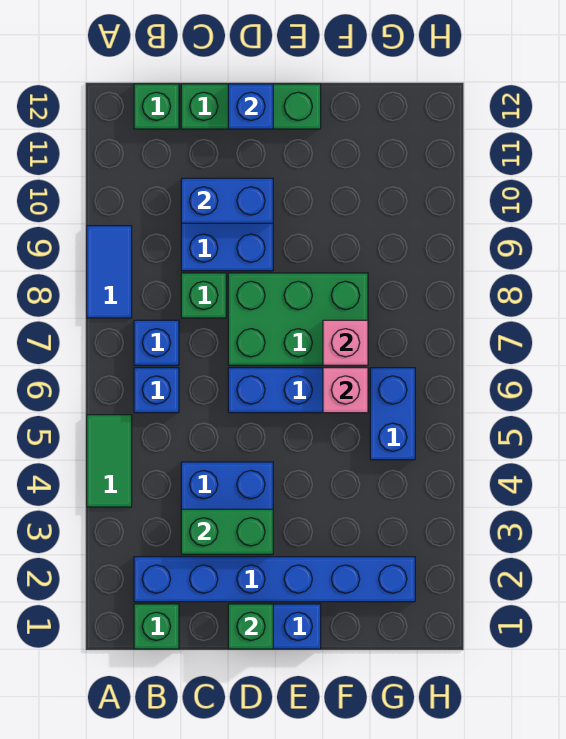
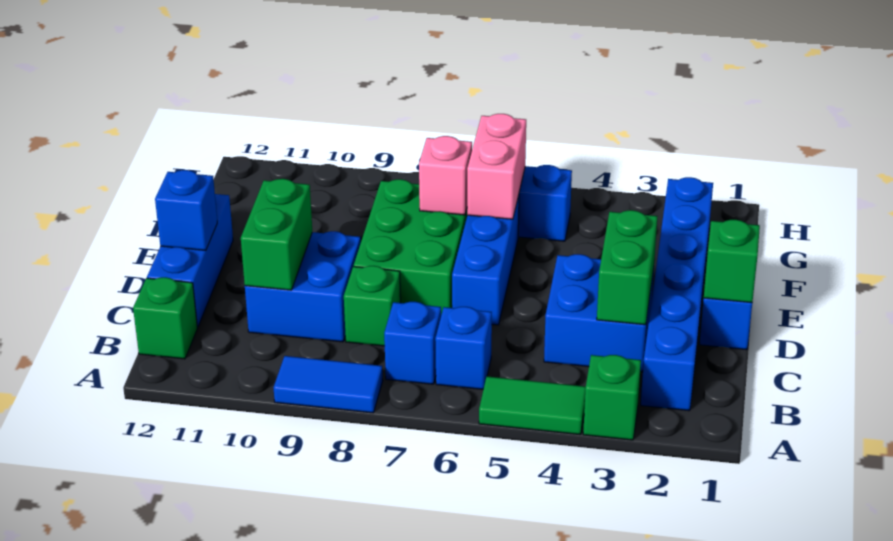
green brick B1 level 1 -> green brick A3 level 1
blue brick C10:D10 level 2 -> green brick C10:D10 level 2
green brick C12:E12 level 1 -> blue brick C12:E12 level 1
pink brick F6 level 2 -> pink brick F6:G6 level 2

